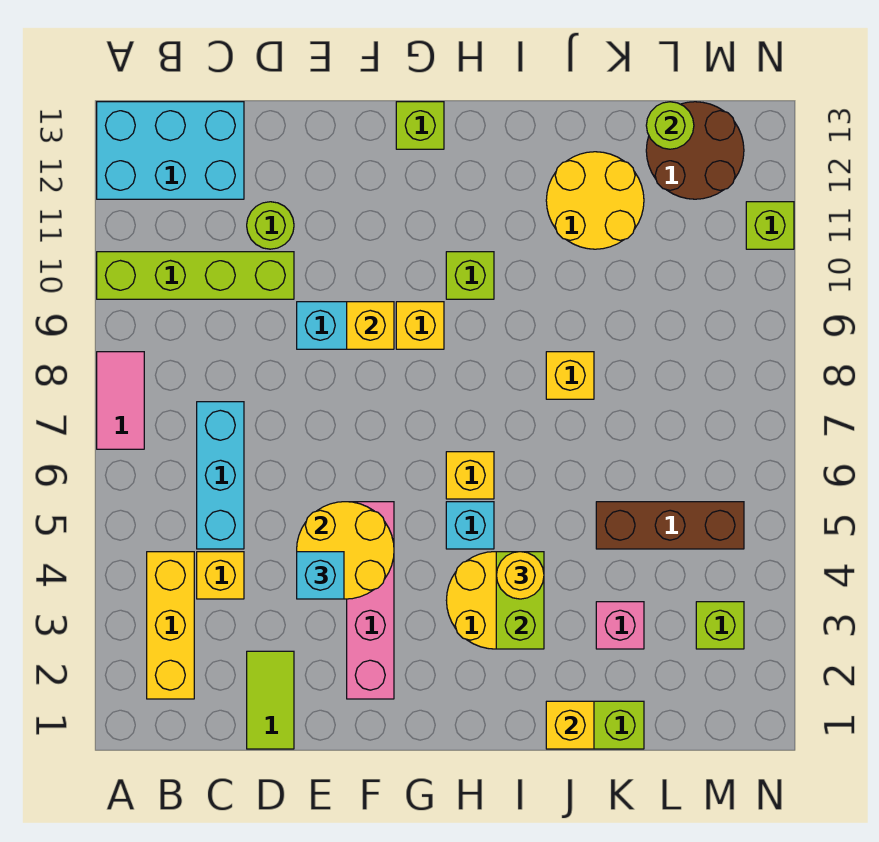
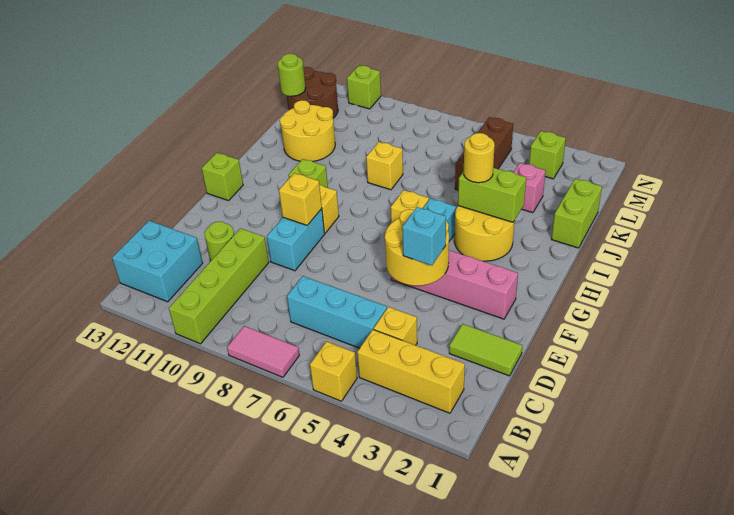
cyan brick A12:C13 level 1 -> cyan brick B12:C13 level 1
yellow brick J1 level 2 -> yellow brick A5 level 1

